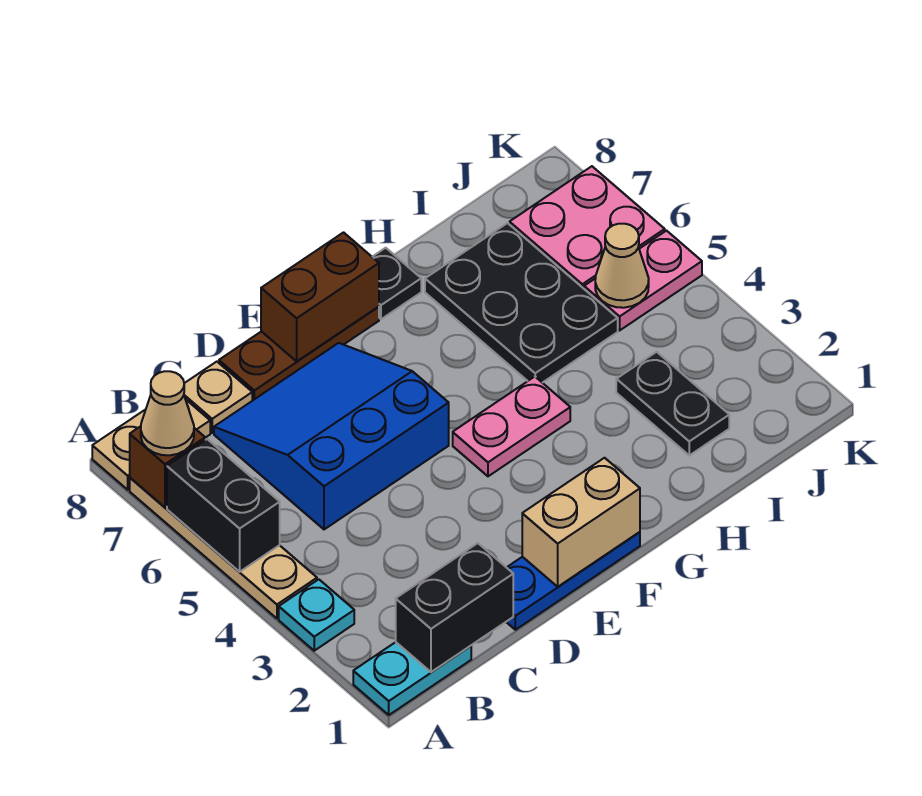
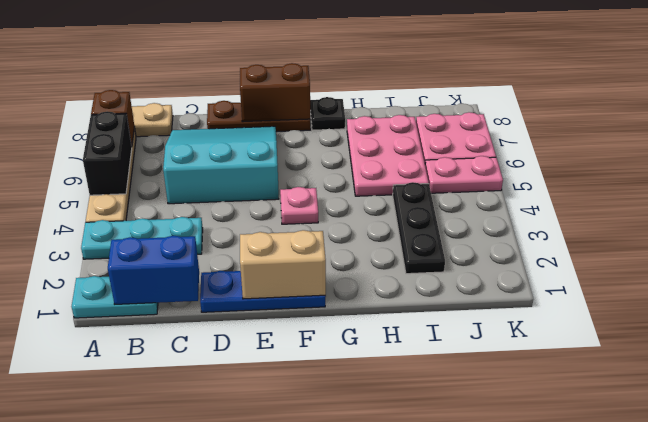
cyan plate A3 level 1 -> cyan plate A3:C3 level 1
tan cone A7 level 3 -> none
black brick B1:C1 level 2 -> blue brick B1:C1 level 2
blue slope C5:E7 level 1 top 5 -> cyan slope C5:E7 level 1 top 5
tan plate C8 level 1 -> none
pink plate F4:G4 level 1 -> pink plate F4 level 1
black plate H5:I7 level 1 -> pink plate H5:I7 level 1
black plate I2:I3 level 1 -> black plate I2:I4 level 1
tan cone J5 level 2 -> none

